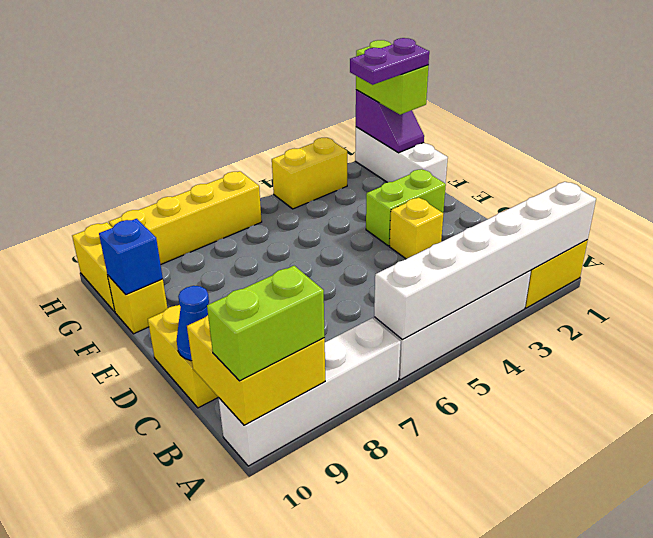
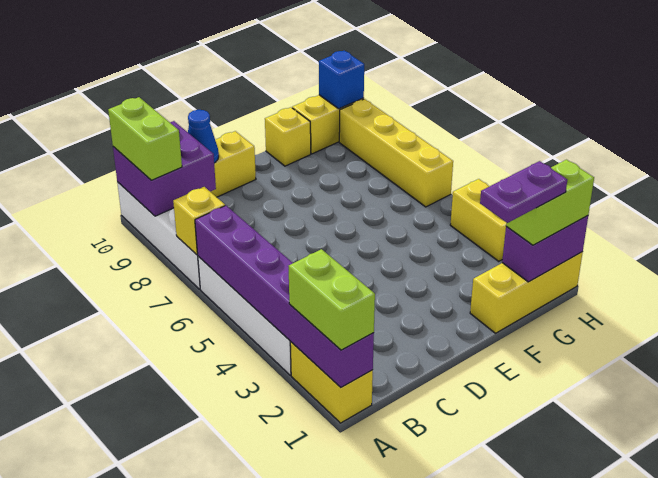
white brick A1:A6 level 2 -> purple brick A1:A6 level 2
yellow brick A9:B10 level 2 -> purple brick A9:B10 level 2
yellow brick D3 level 1 -> yellow brick A7 level 2
lime brick E2:E3 level 1 -> lime brick A1:A2 level 3
white brick F1:H1 level 1 -> yellow brick F1:H1 level 1
blue brick F10 level 2 -> blue brick H10 level 2
purple slope G1:H1 level 2 top H -> purple brick G1:H1 level 2
purple plate G1:G2 level 4 -> purple plate F1:G1 level 4

